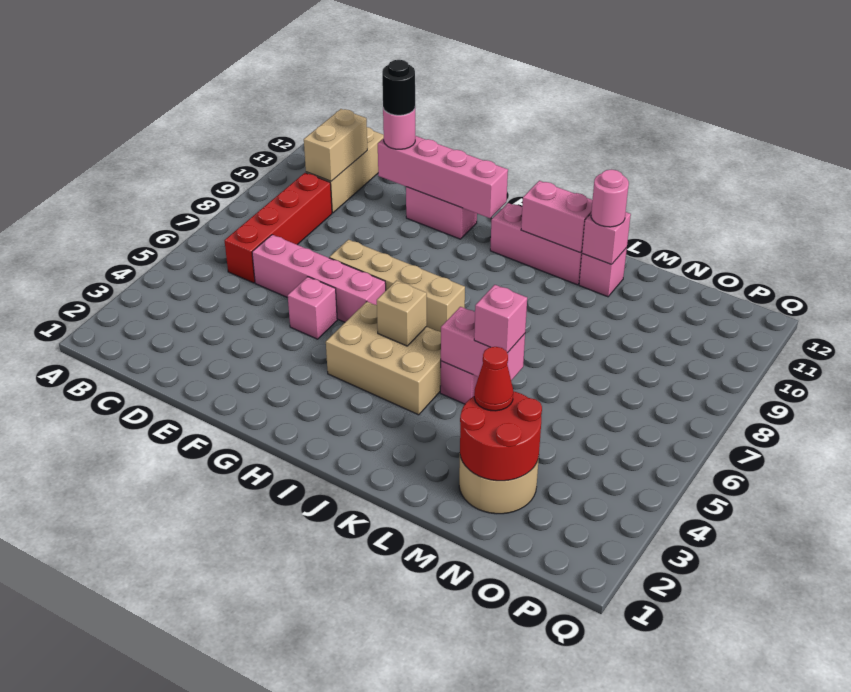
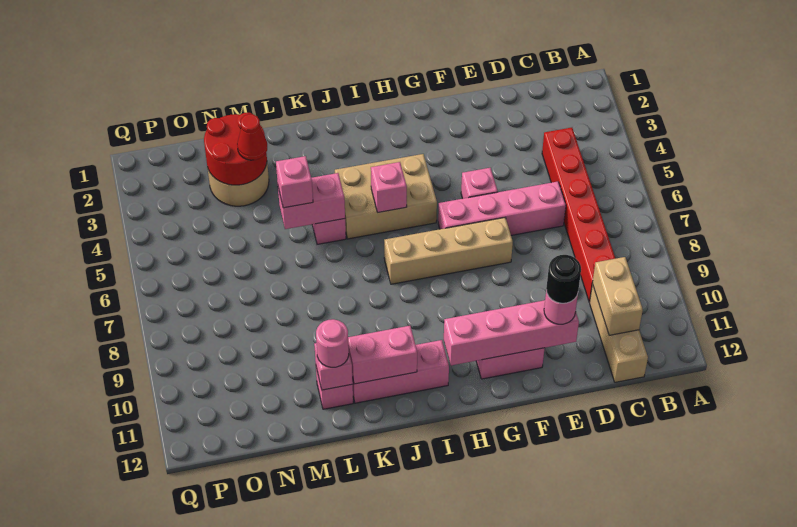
red brick C6:C9 level 1 -> red brick C4:C9 level 1
tan brick I5 level 2 -> pink brick I5 level 2

